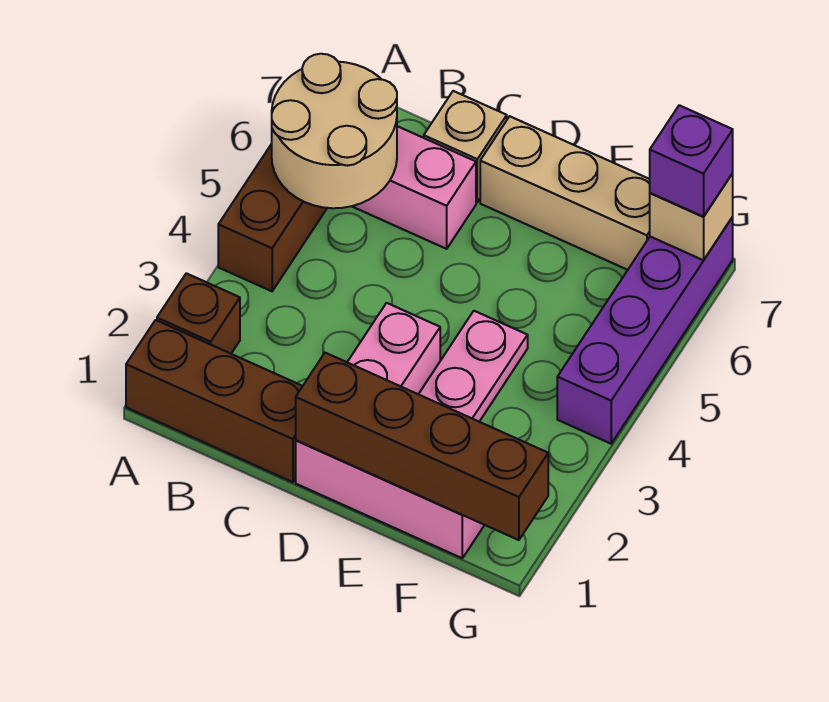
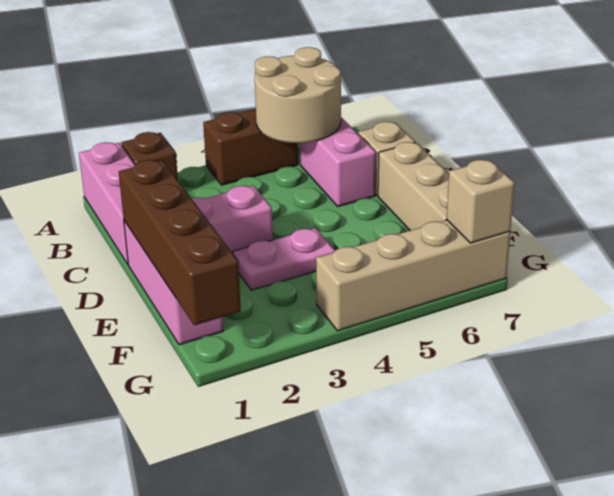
brown brick A1:C1 level 1 -> pink brick A1:C1 level 1
purple brick G4:G7 level 1 -> tan brick G4:G7 level 1
purple brick G7 level 3 -> none

